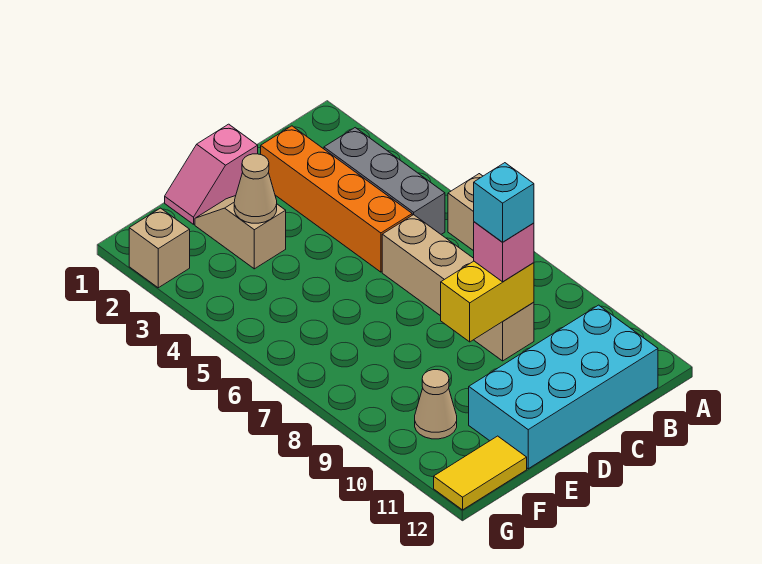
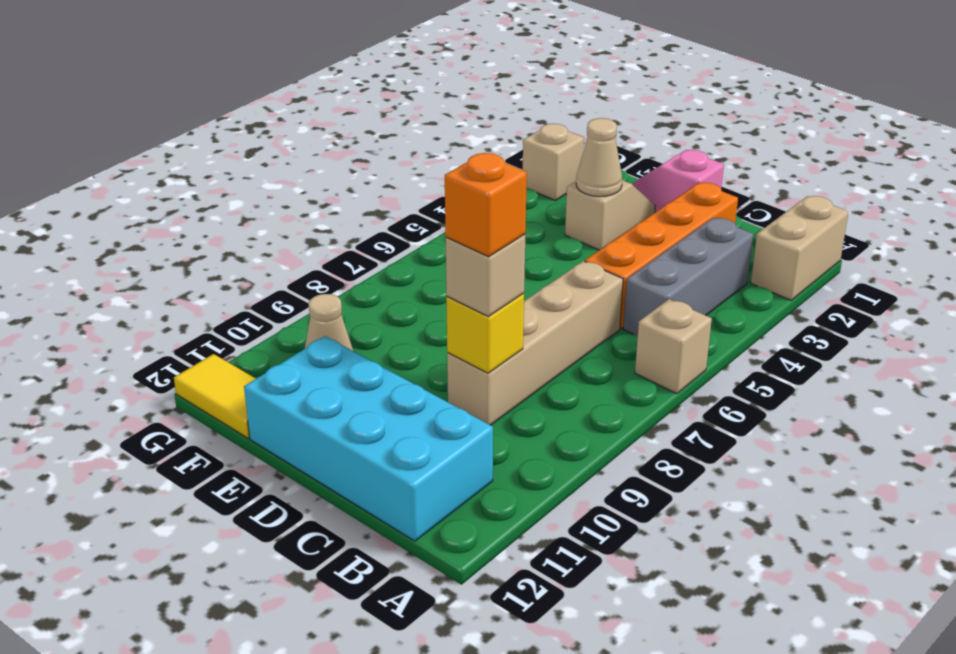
none -> tan brick A1:A2 level 1
yellow brick C9:D9 level 2 -> yellow brick C9 level 2
pink brick C9 level 3 -> tan brick C9 level 3
cyan brick C9 level 4 -> orange brick C9 level 4

